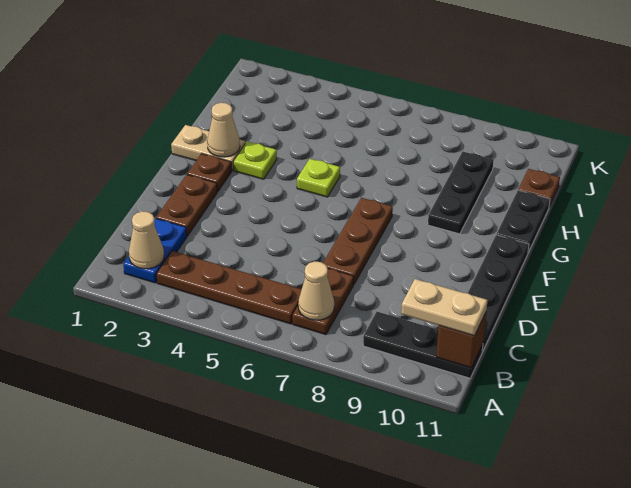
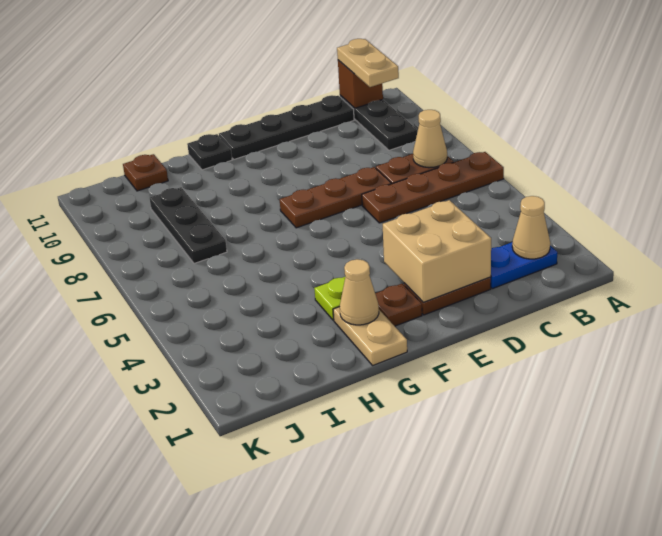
brown plate B3:B6 level 1 -> brown plate A6:D6 level 1
none -> tan brick D2:E3 level 2
lime plate G5 level 1 -> none
black plate G9:I9 level 1 -> black plate I7:I9 level 1
black plate G11:H11 level 1 -> black plate G11 level 1

